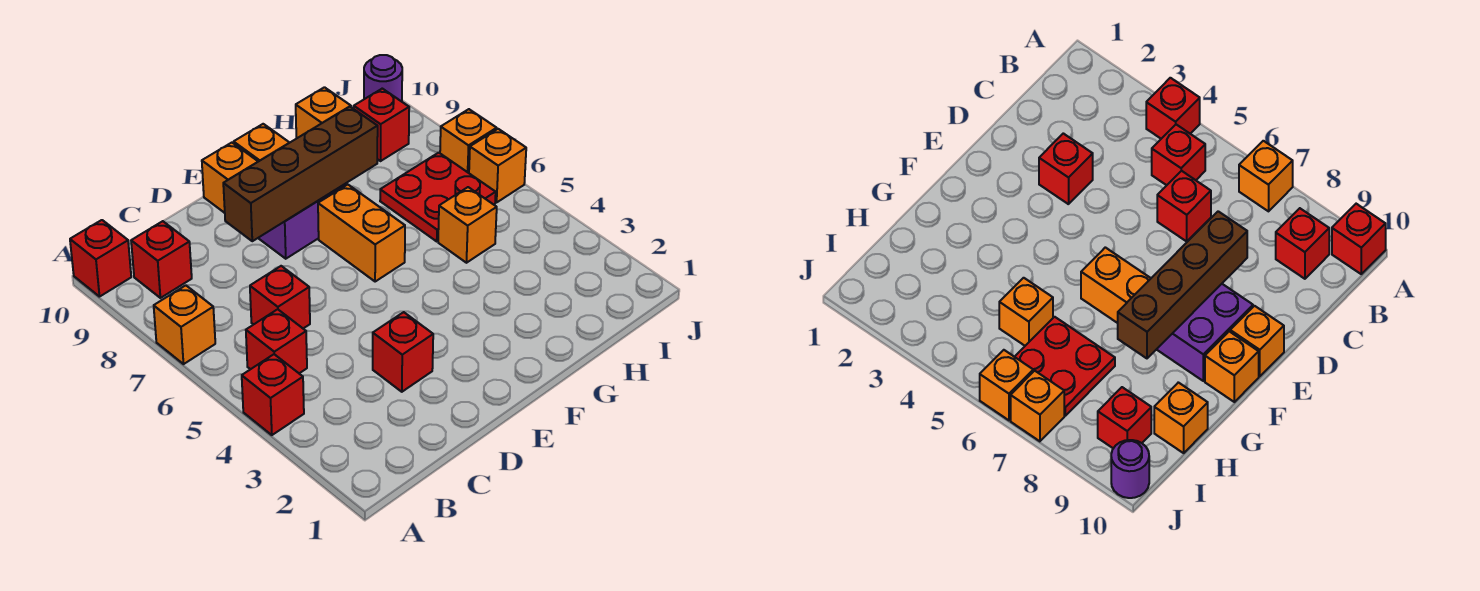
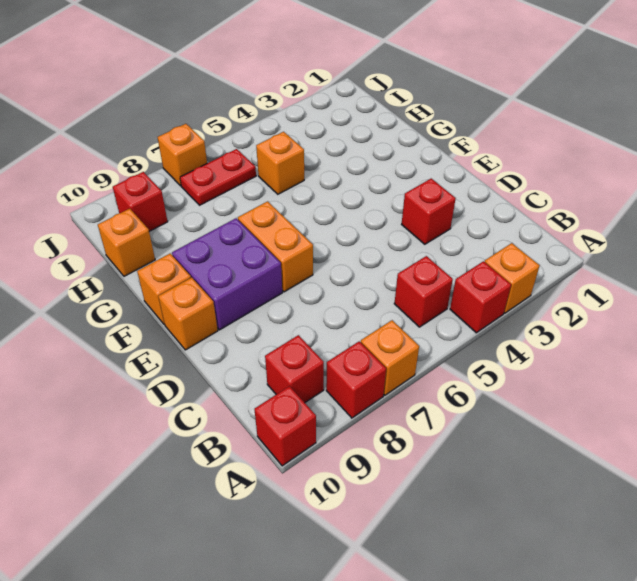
red brick C6 level 1 -> red brick A8 level 1
brown brick D8:G8 level 2 -> none
orange brick F6:F7 level 1 -> orange brick E7:F7 level 1
red plate H6:I7 level 1 -> red plate I6:I7 level 1
orange brick J6 level 1 -> orange brick A3 level 1
purple round brick J10 level 1 -> none

